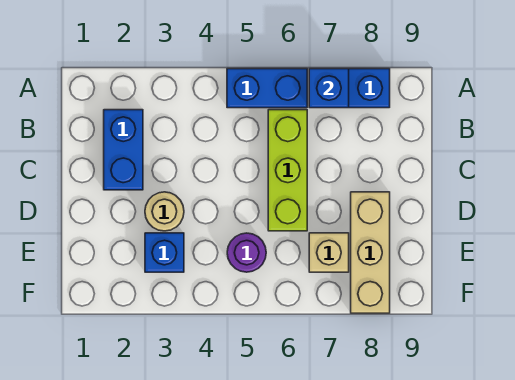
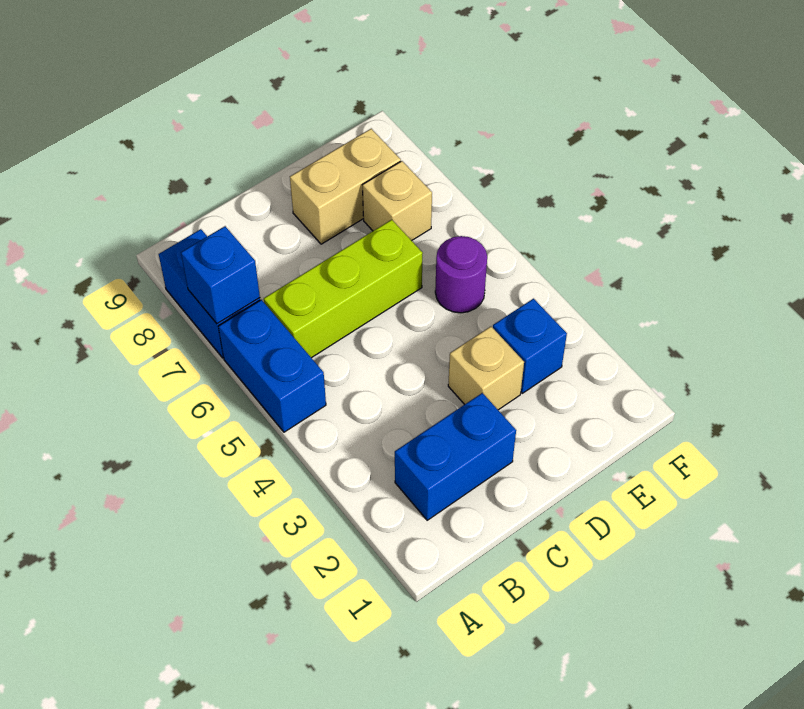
tan round brick D3 level 1 -> tan brick D3 level 1
tan brick D8:F8 level 1 -> tan brick D8:E8 level 1

